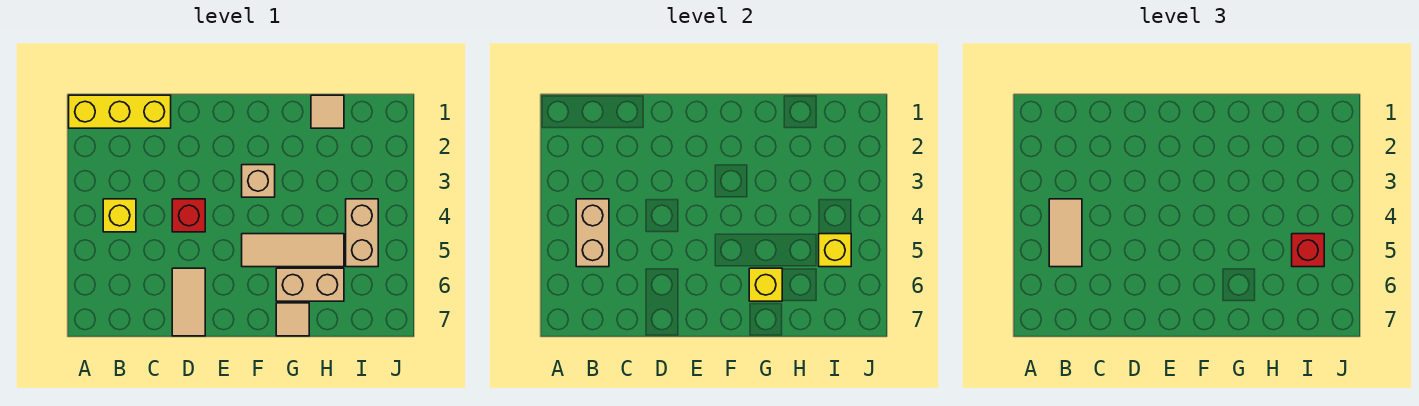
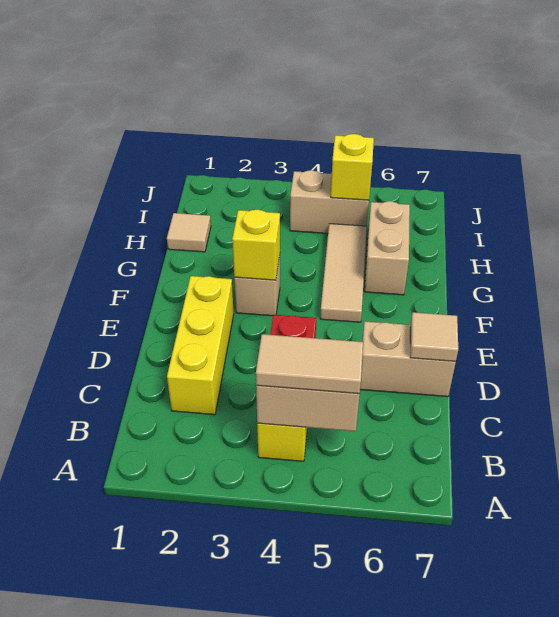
yellow brick A1:C1 level 1 -> yellow brick C2:E2 level 1
tan tile D6:D7 level 1 -> tan brick D6:D7 level 1
yellow brick G6 level 2 -> yellow brick F3 level 2
tan tile G7 level 1 -> tan tile D7 level 2
red brick I5 level 3 -> none

